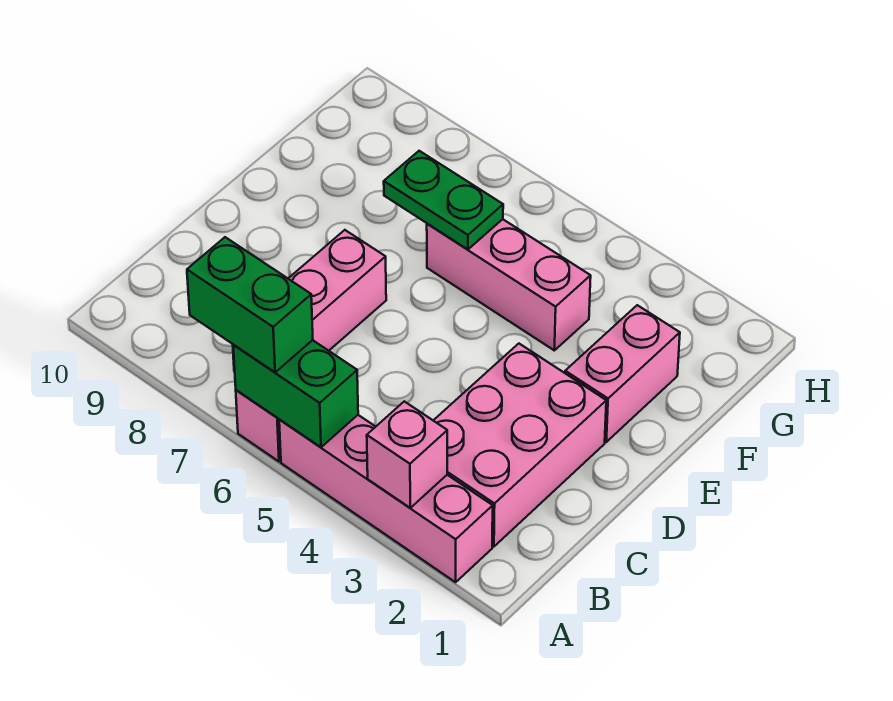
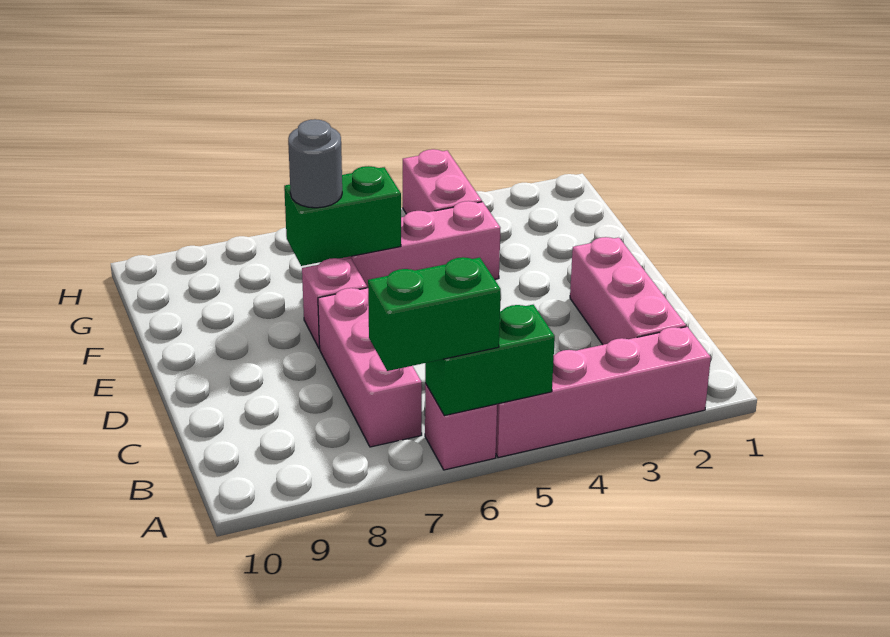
pink brick A3 level 2 -> pink brick E7 level 1
pink brick B2:D3 level 1 -> pink brick B2:D2 level 1
pink brick E2:F2 level 1 -> pink brick G4:H4 level 1
green plate F6:F7 level 2 -> green brick F6:F7 level 2
none -> grey round brick F7 level 3

